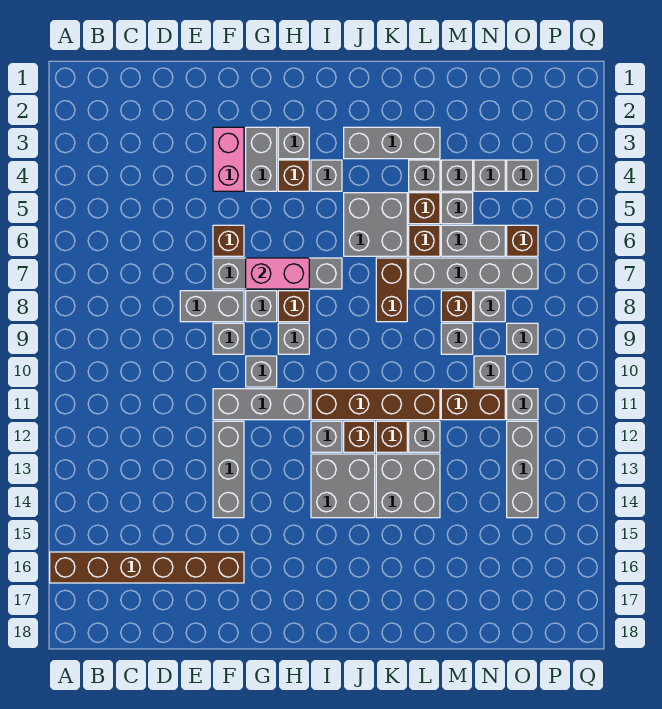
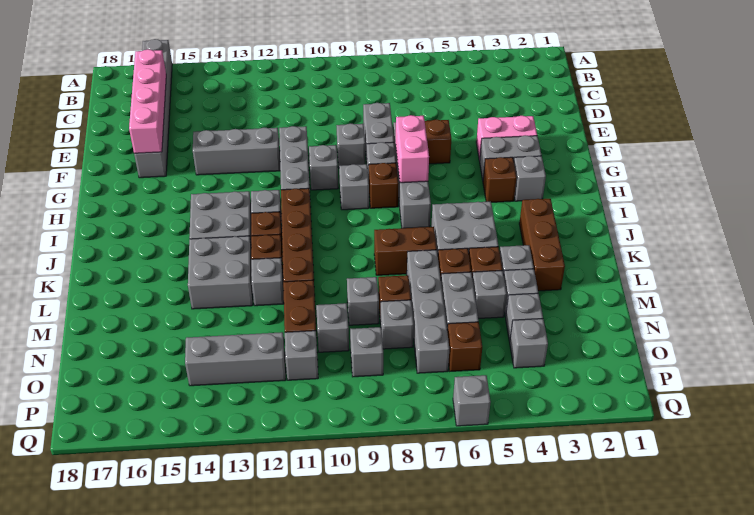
brown brick A16:F16 level 1 -> grey brick A16:F16 level 1
none -> pink brick C16:F16 level 2
grey brick I4 level 1 -> grey brick Q6 level 1
grey brick J3:L3 level 1 -> brown brick J3:L3 level 1

